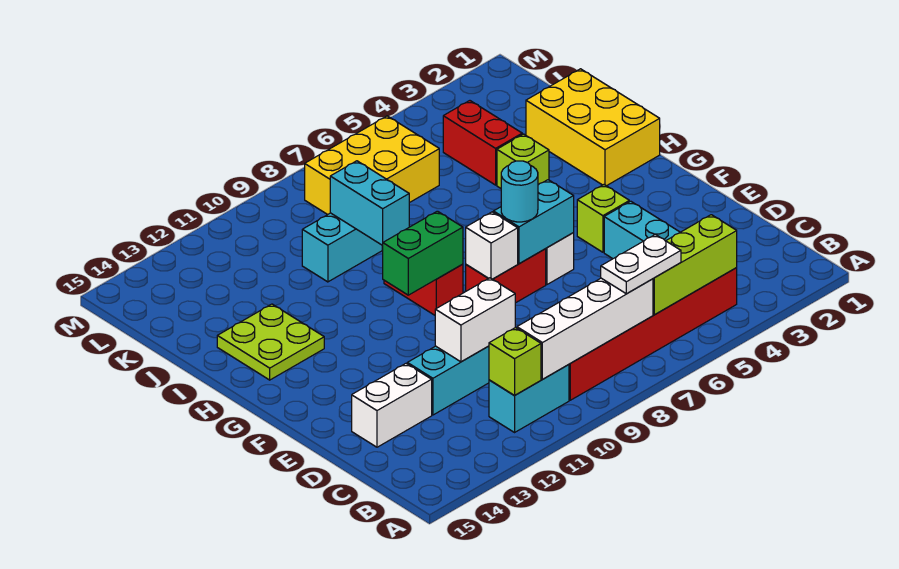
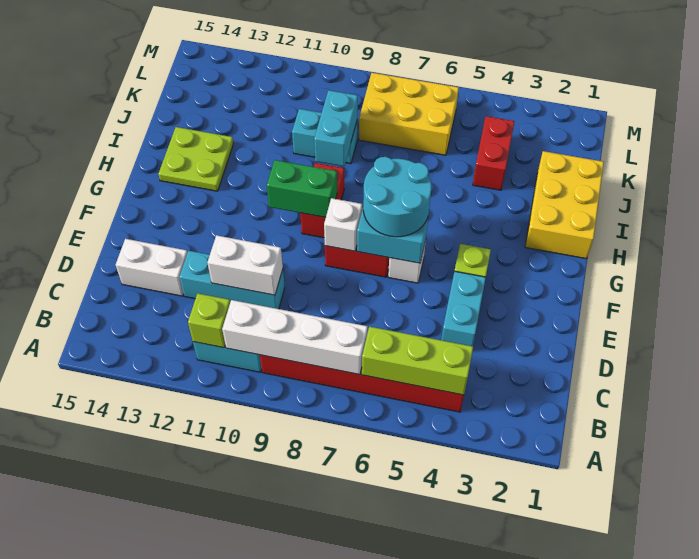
white plate B6:B7 level 3 -> none
cyan round brick F7 level 3 -> cyan round brick F6:G7 level 3
lime brick I4 level 1 -> none

